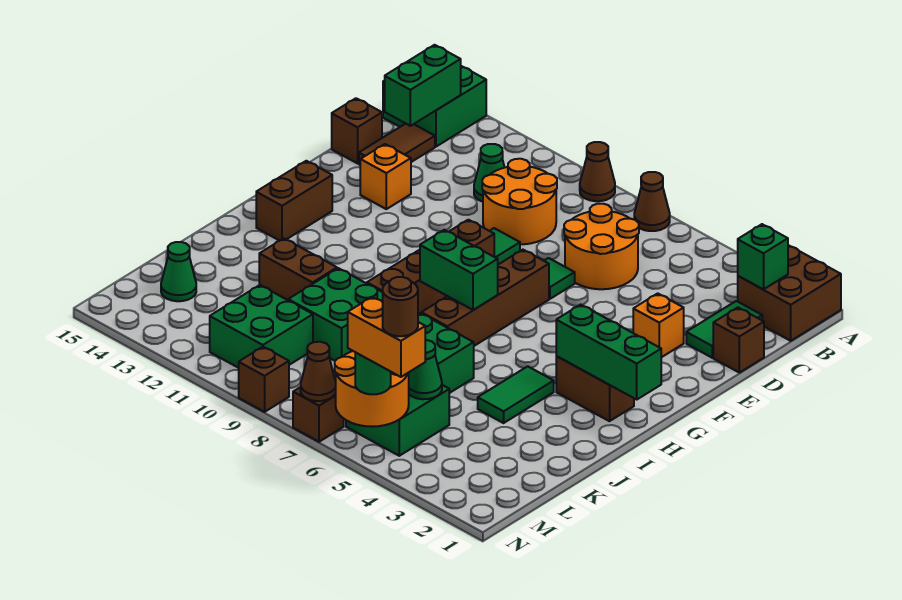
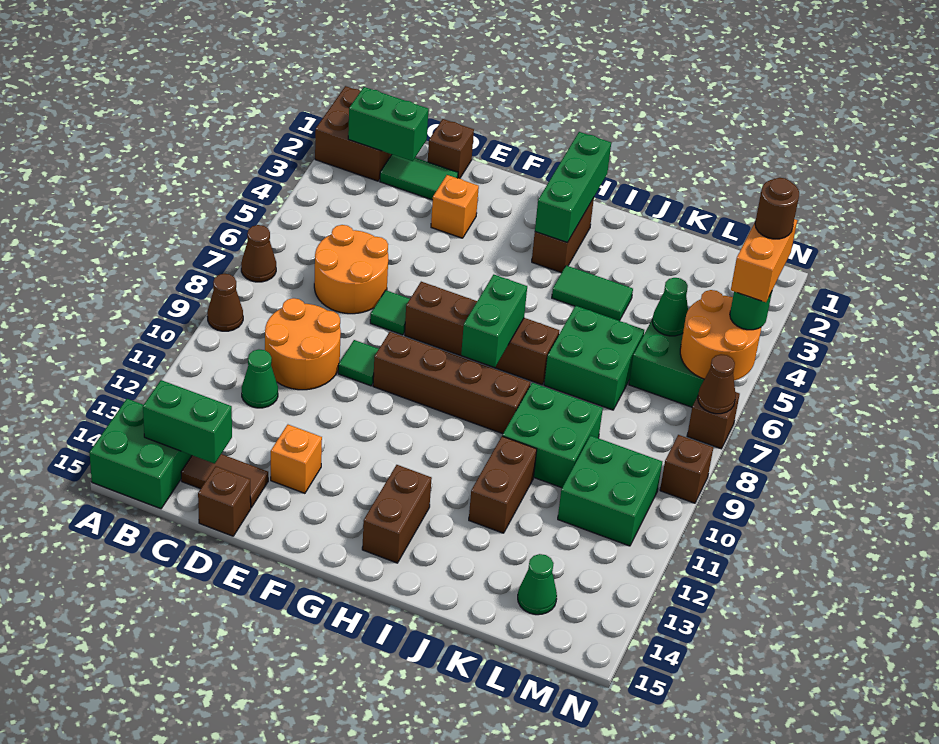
green brick B2 level 2 -> green brick B2:C2 level 2
brown brick G14:H14 level 1 -> brown brick H13:H14 level 1

